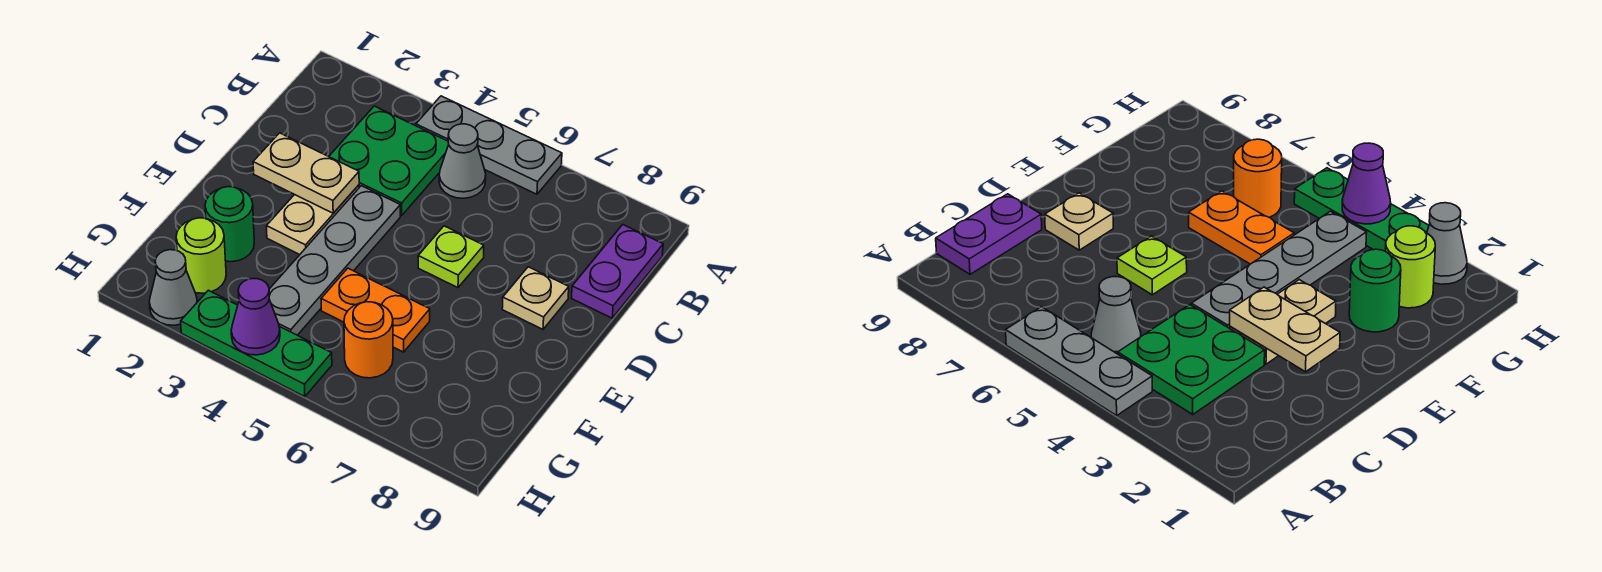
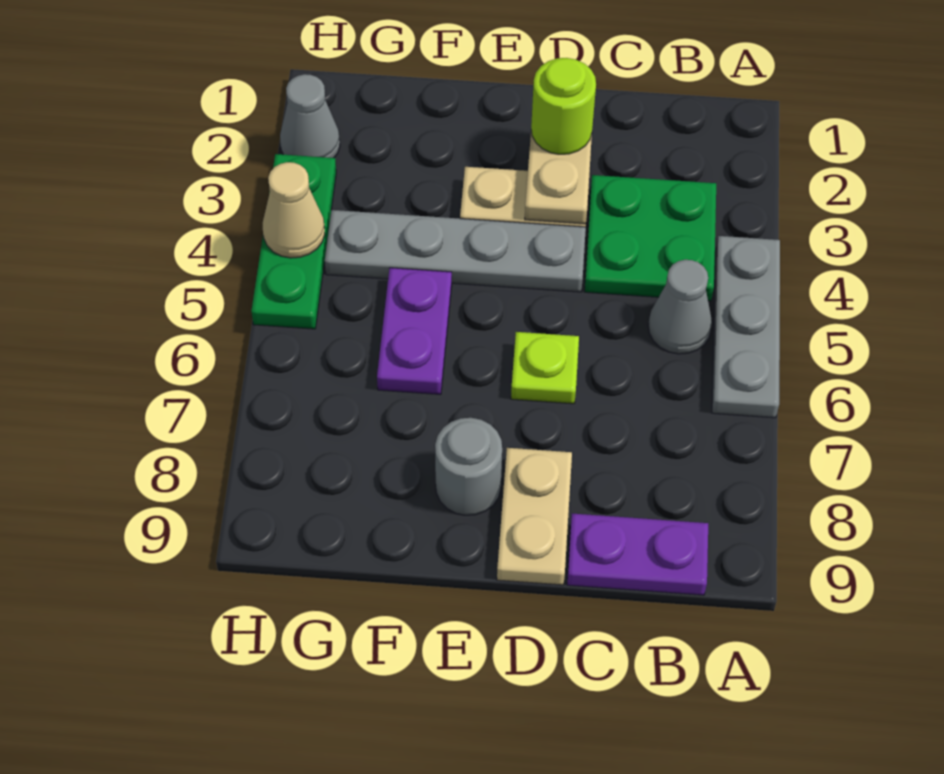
tan plate D8 level 1 -> tan plate D8:D9 level 1
none -> grey round brick E8 level 1
green round brick F2 level 1 -> none
orange plate F5:F6 level 1 -> purple plate F5:F6 level 1
lime round brick G2 level 1 -> lime round brick D2 level 3
orange round brick G6 level 1 -> none
purple cone H4 level 2 -> tan cone H4 level 2

